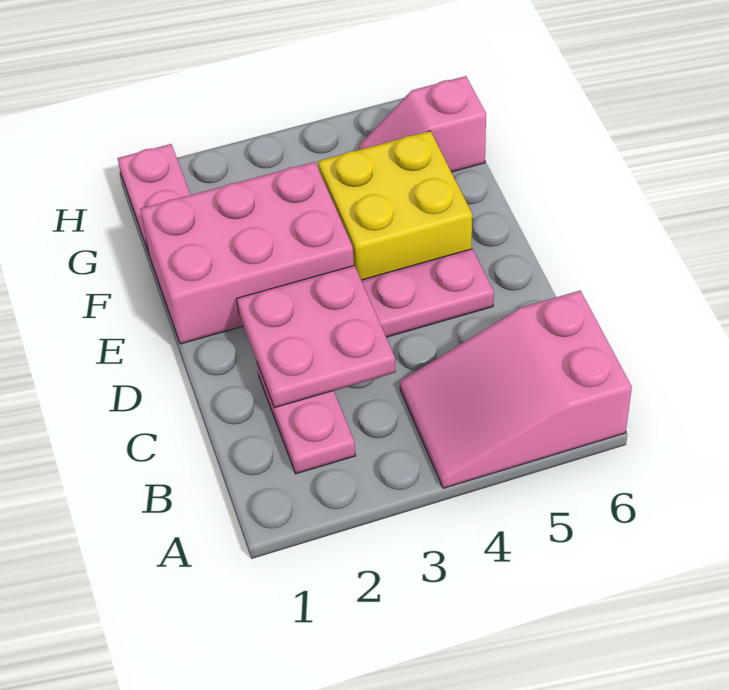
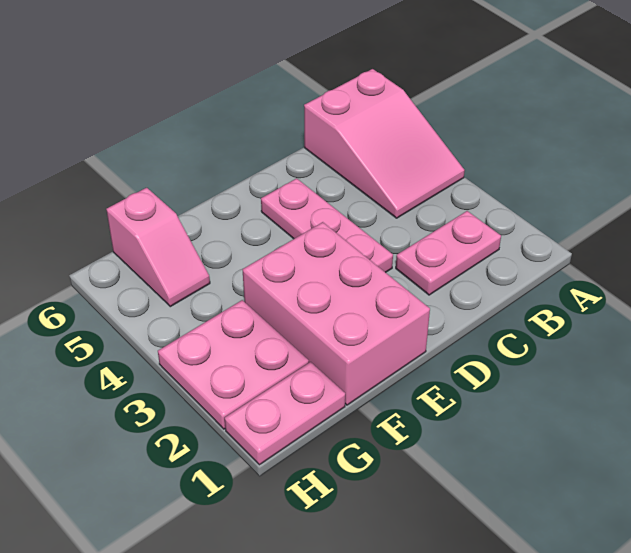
pink plate C2:D3 level 2 -> pink plate G2:H3 level 1
yellow brick E4:F5 level 1 -> none

